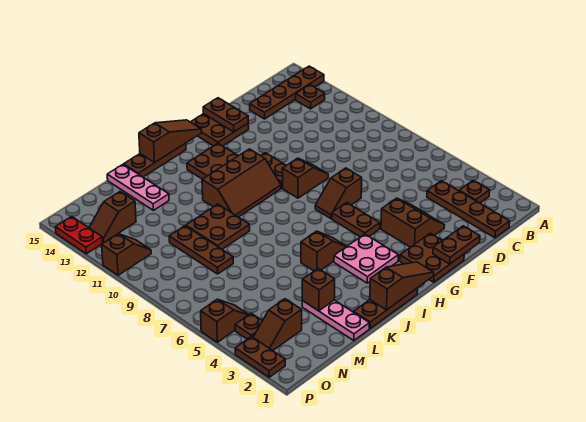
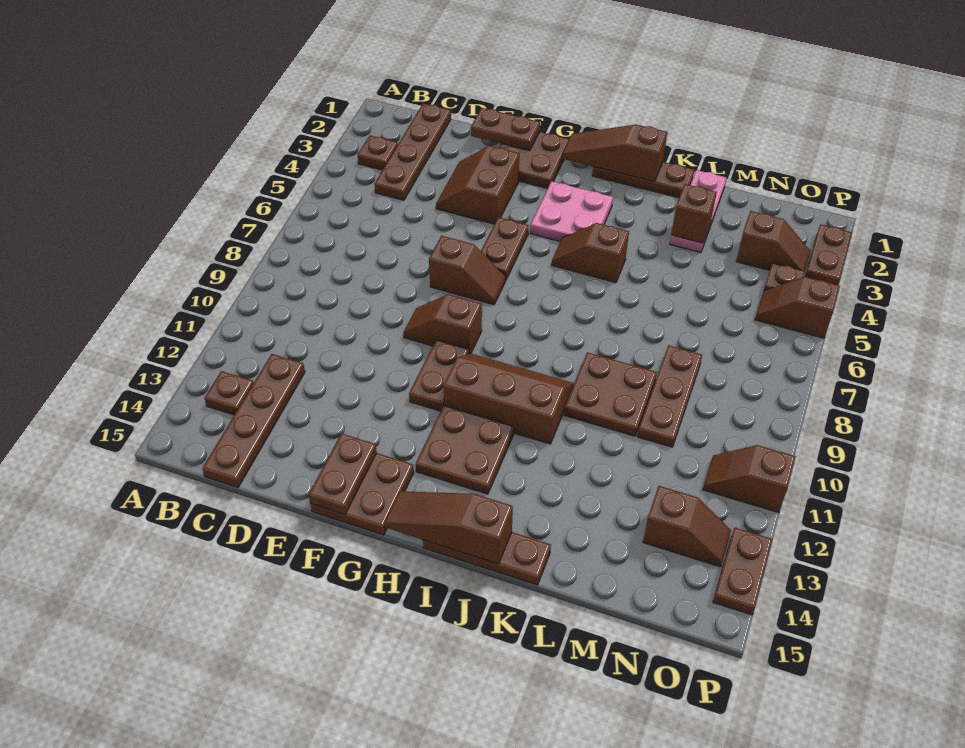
brown plate A14:D14 level 1 -> brown plate C12:C15 level 1
pink plate L13:L15 level 1 -> none
red plate P13:P14 level 1 -> brown plate P13:P14 level 1

